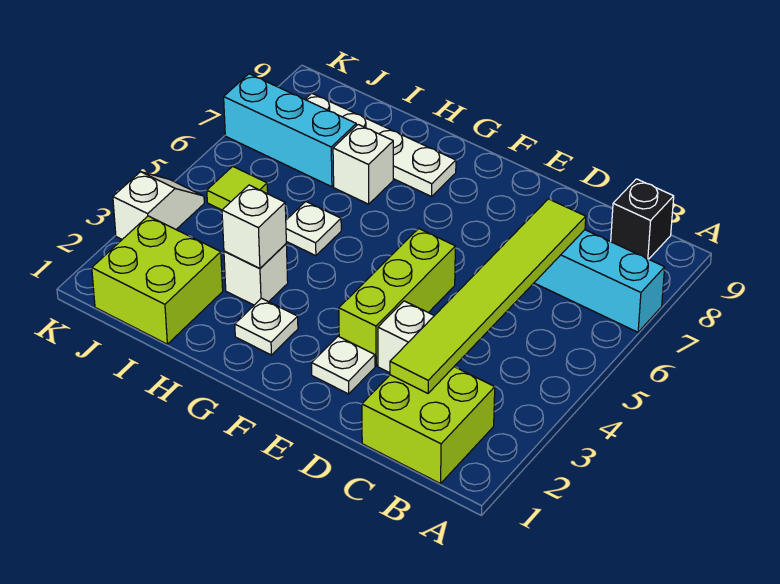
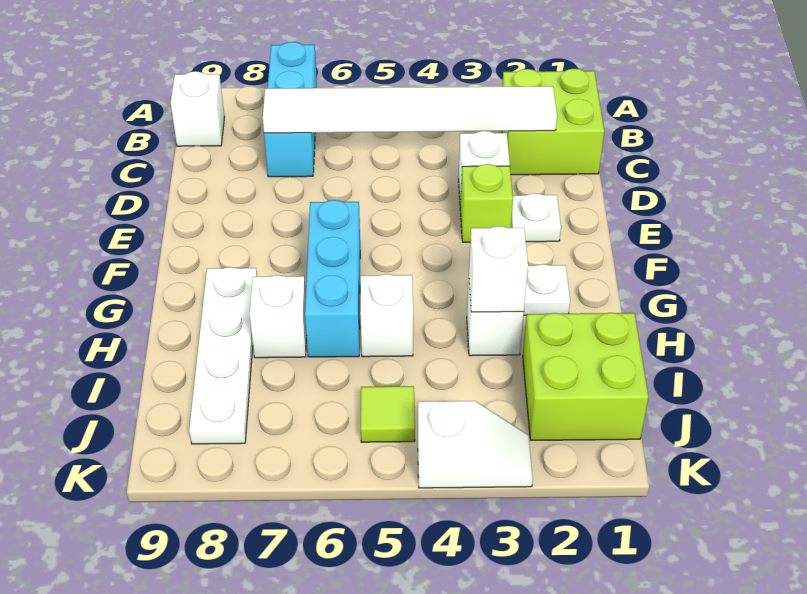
black brick B9 level 1 -> white brick B9 level 1
lime tile C2:C7 level 2 -> white tile C2:C7 level 2
lime brick E3:E5 level 1 -> lime brick E3 level 1
white plate H5 level 1 -> white brick H5 level 1
cyan brick I7:K7 level 1 -> cyan brick F6:H6 level 1
white slope K3:K4 level 1 top 3 -> white slope K3:K4 level 1 top 4

